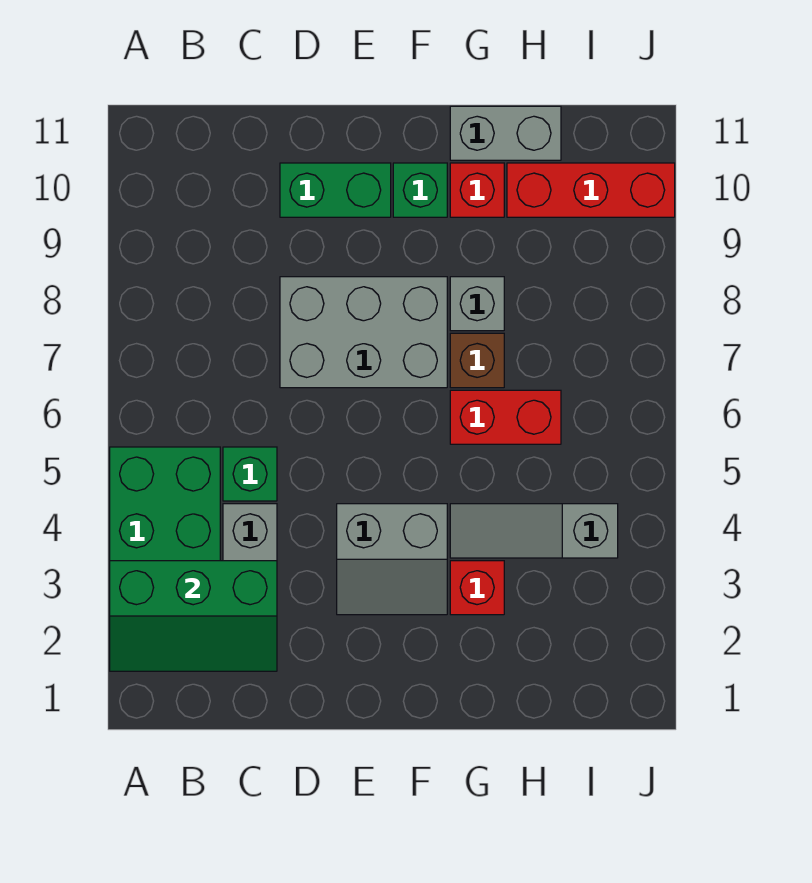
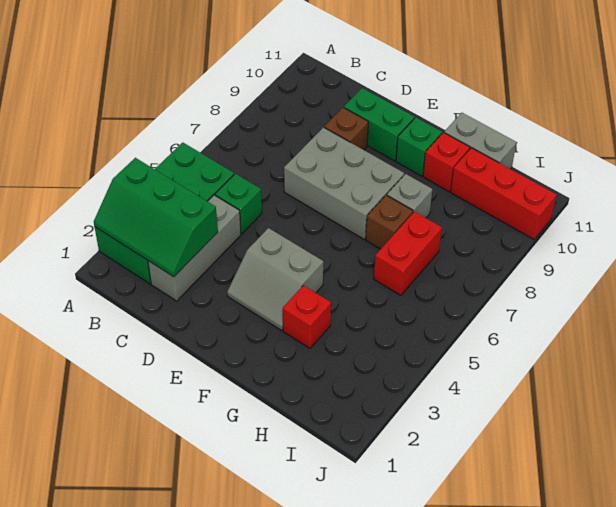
none -> brown brick D9 level 1
grey slope G4:I4 level 1 top I -> none
red brick G6:H6 level 1 -> red brick H6:H7 level 1

